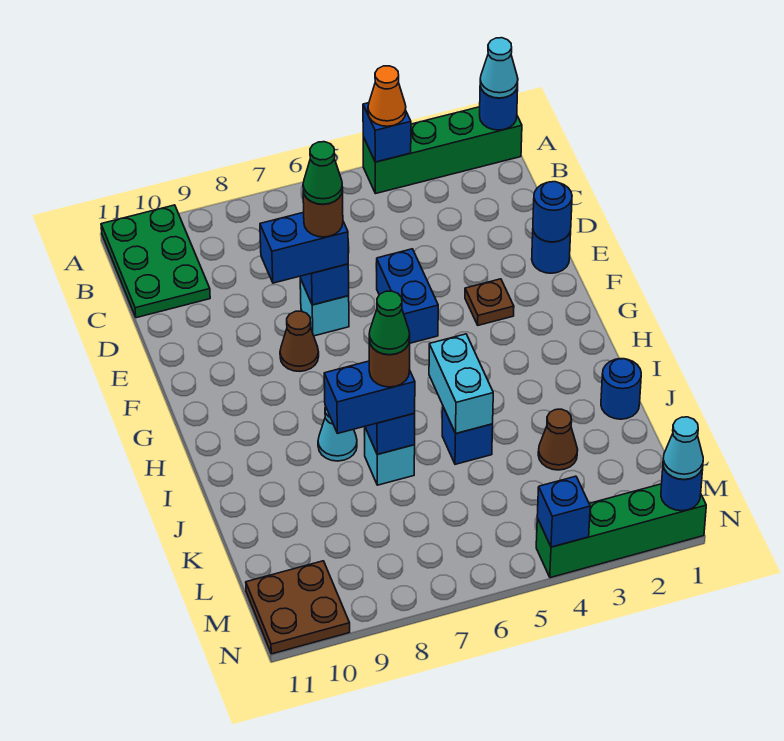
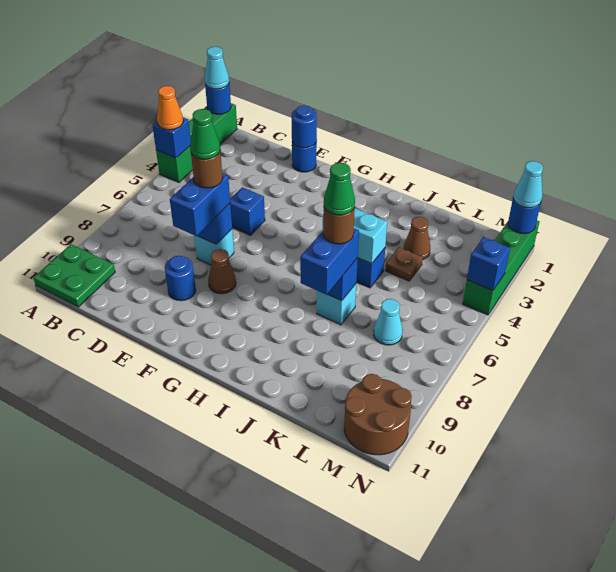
green plate A10:C11 level 1 -> green plate A10:B11 level 1
blue brick E5:F5 level 1 -> blue brick E5 level 1
brown plate F3 level 1 -> brown plate K4 level 1
cyan cone I8 level 1 -> cyan cone L7 level 1
blue round brick J1 level 1 -> blue round brick E9 level 1
brown plate M10:N11 level 1 -> brown round brick M10:N11 level 1

